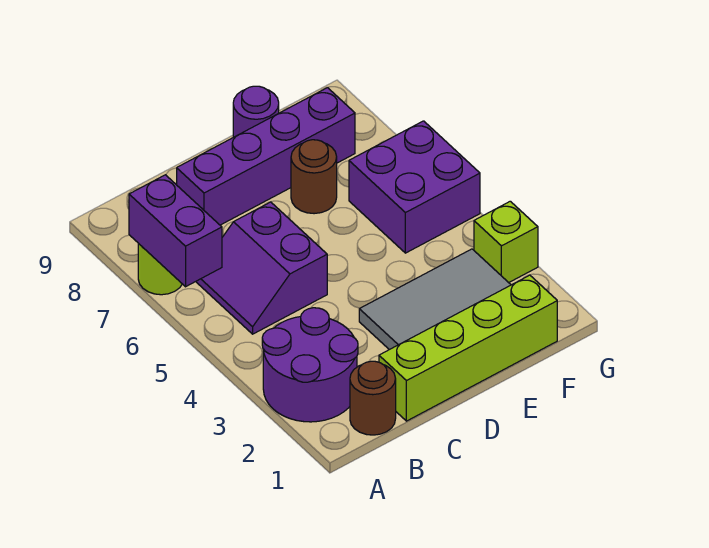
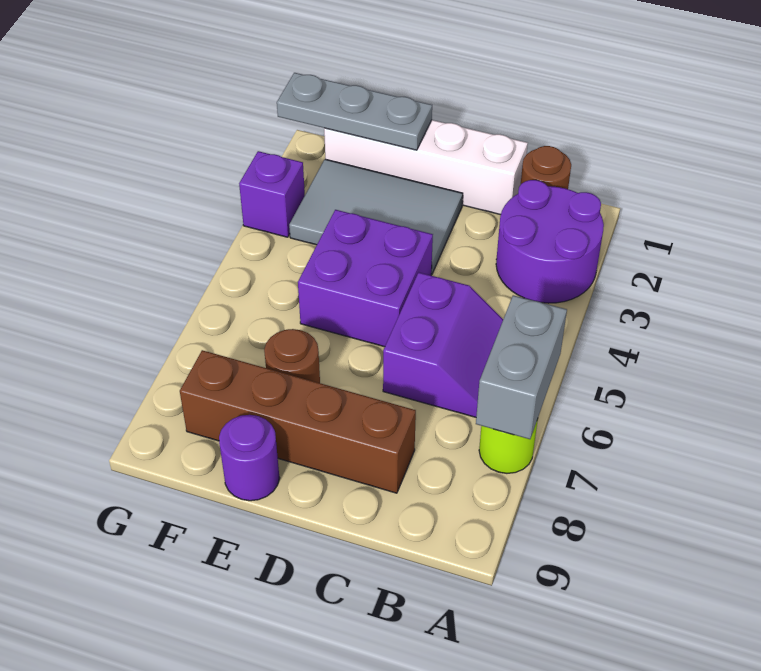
purple brick A6:A7 level 2 -> grey brick A6:A7 level 2
lime brick C1:F1 level 1 -> white brick C1:F1 level 1
purple brick C8:F8 level 1 -> brown brick C8:F8 level 1
none -> grey plate E1:G1 level 2
purple brick F5:G6 level 1 -> purple brick D4:E5 level 1
lime brick G3 level 1 -> purple brick G3 level 1

